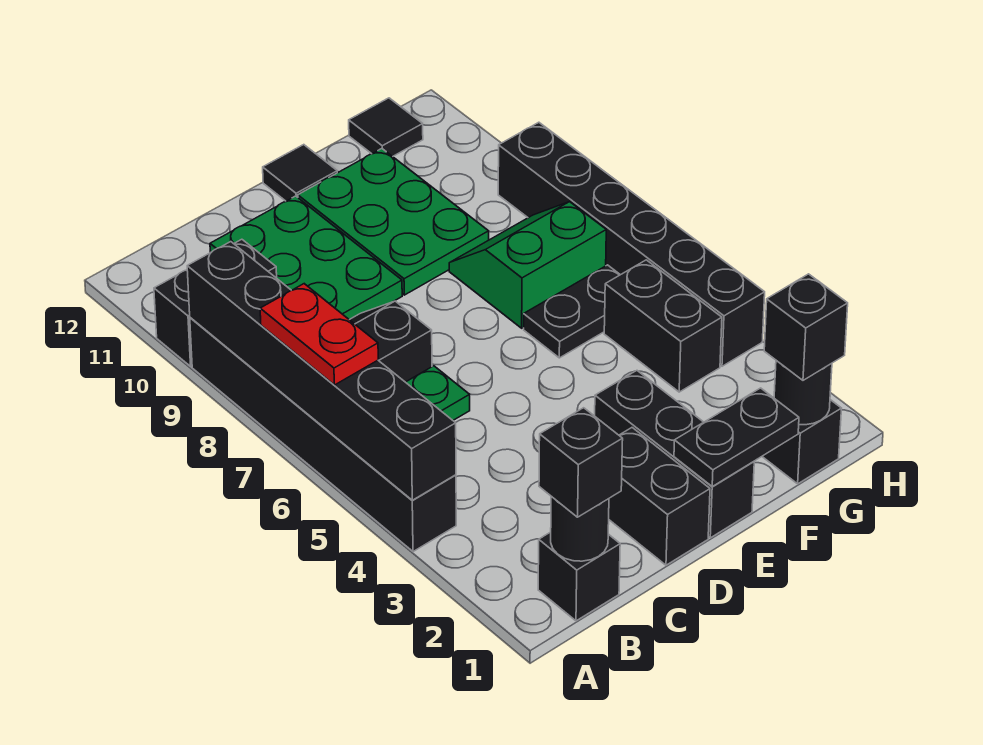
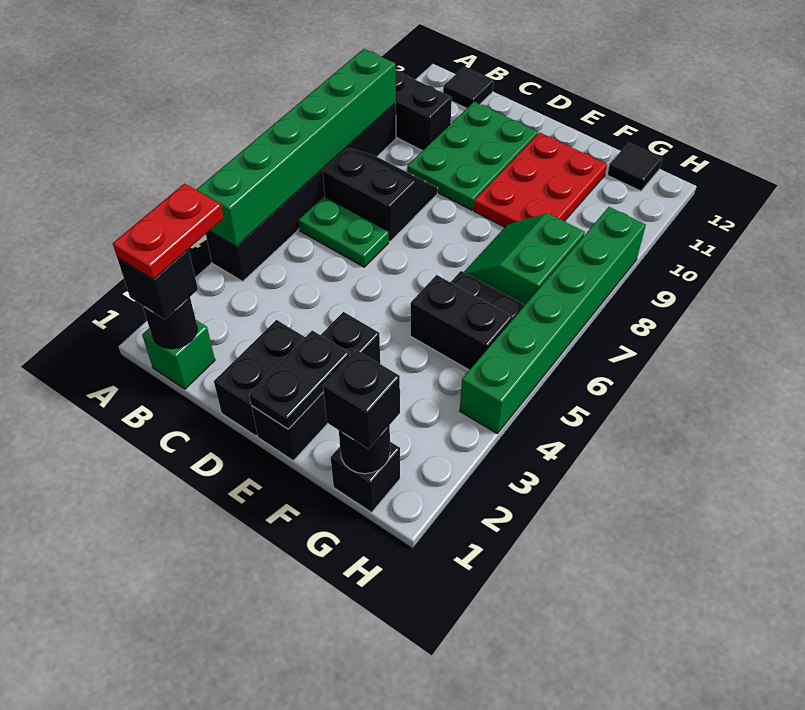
black brick A4:A9 level 2 -> green brick A4:A9 level 2
red plate A6:A7 level 3 -> red plate B1:B2 level 4
black brick B1 level 1 -> green brick B1 level 1
black plate E1:F1 level 2 -> black plate E1:E2 level 2
green plate E9:F11 level 1 -> red plate E9:F11 level 1
black tile E12 level 1 -> black tile B12 level 1
green slope F7:G8 level 1 top 7 -> green slope F7:G8 level 1 top G
black brick G4:G5 level 1 -> black brick F5:G5 level 1
black brick H4:H9 level 1 -> green brick H4:H9 level 1

